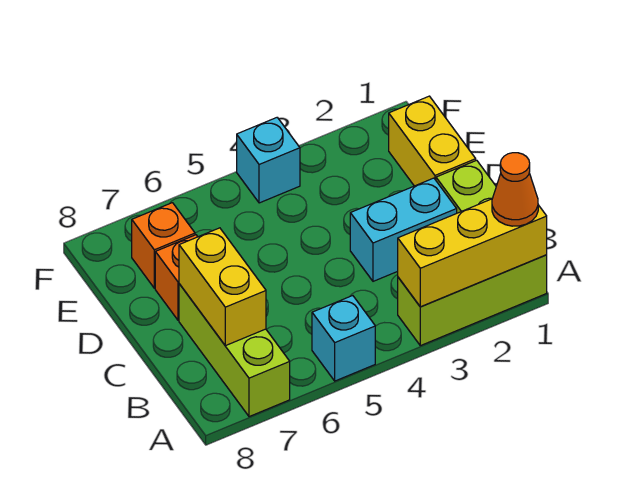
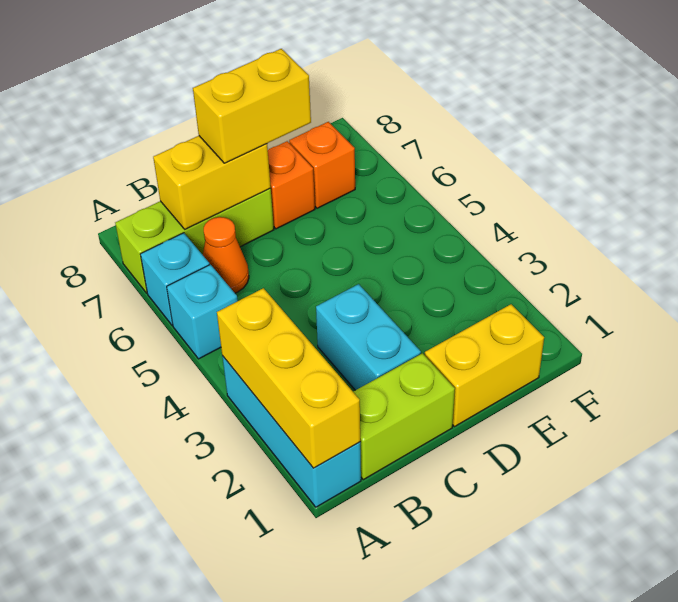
lime brick A1:A3 level 1 -> cyan brick A1:A3 level 1
orange cone A1 level 3 -> orange cone B6 level 1
none -> yellow brick C7:D7 level 3
cyan brick F4 level 1 -> cyan brick A6 level 1

